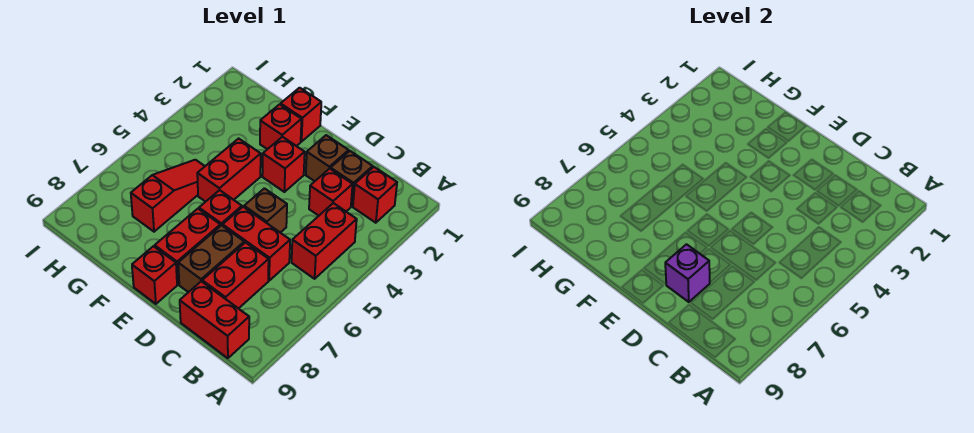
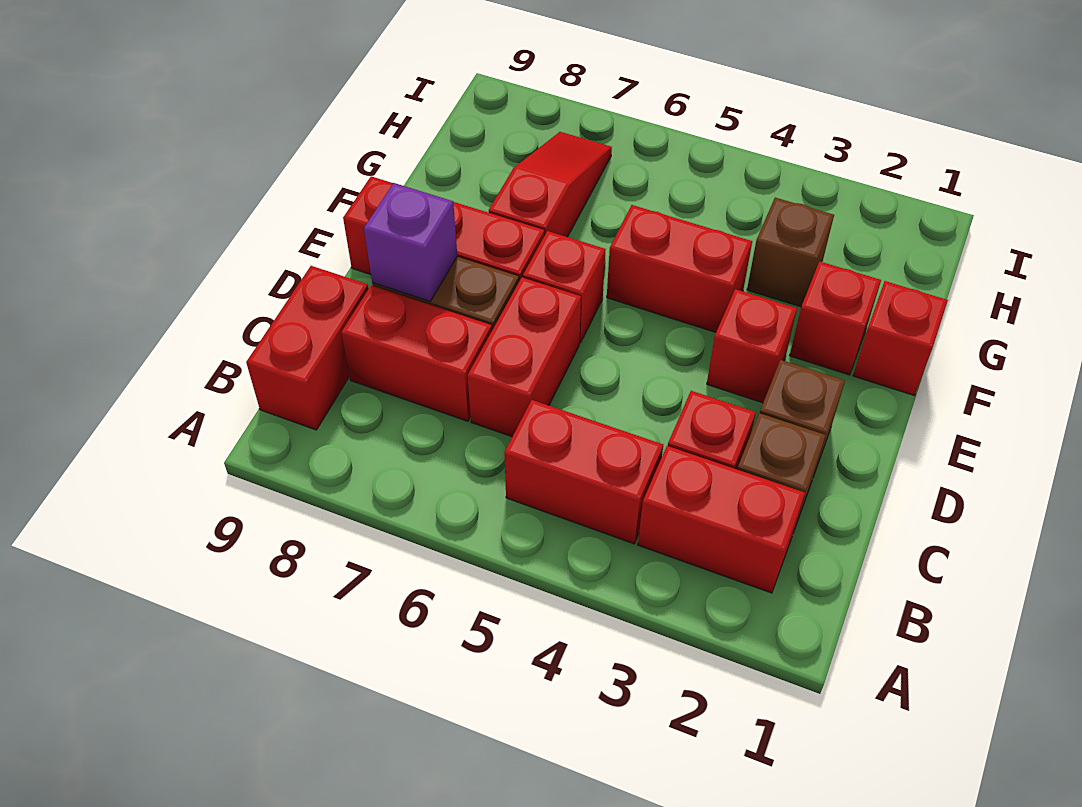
red brick B2 level 1 -> red brick B2:B3 level 1
brown brick D5 level 1 -> brown brick G3 level 1
red slope G5:G7 level 1 top 7 -> red slope F7:H7 level 1 top F

